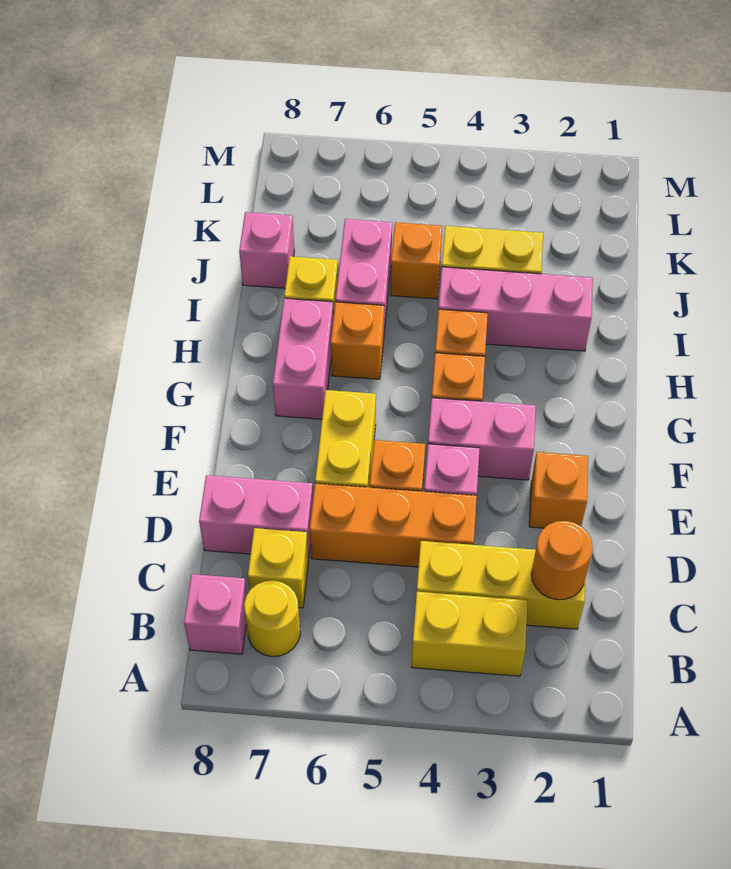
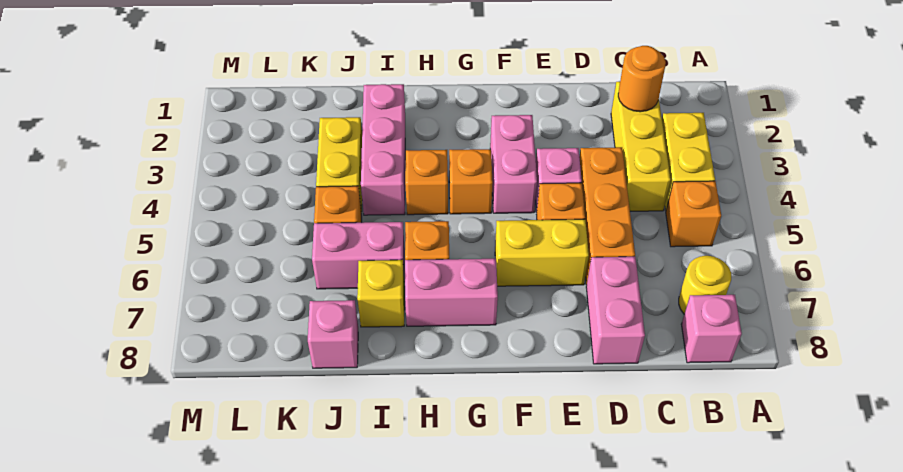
yellow brick C7 level 1 -> none
orange brick E2 level 1 -> orange brick B5 level 1

